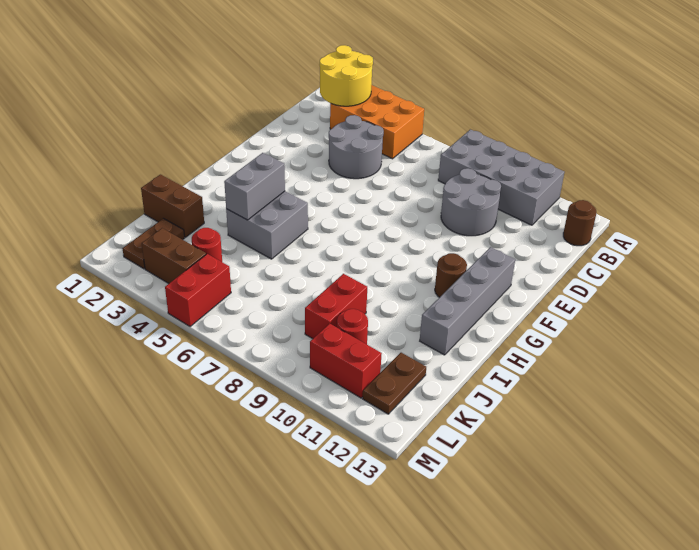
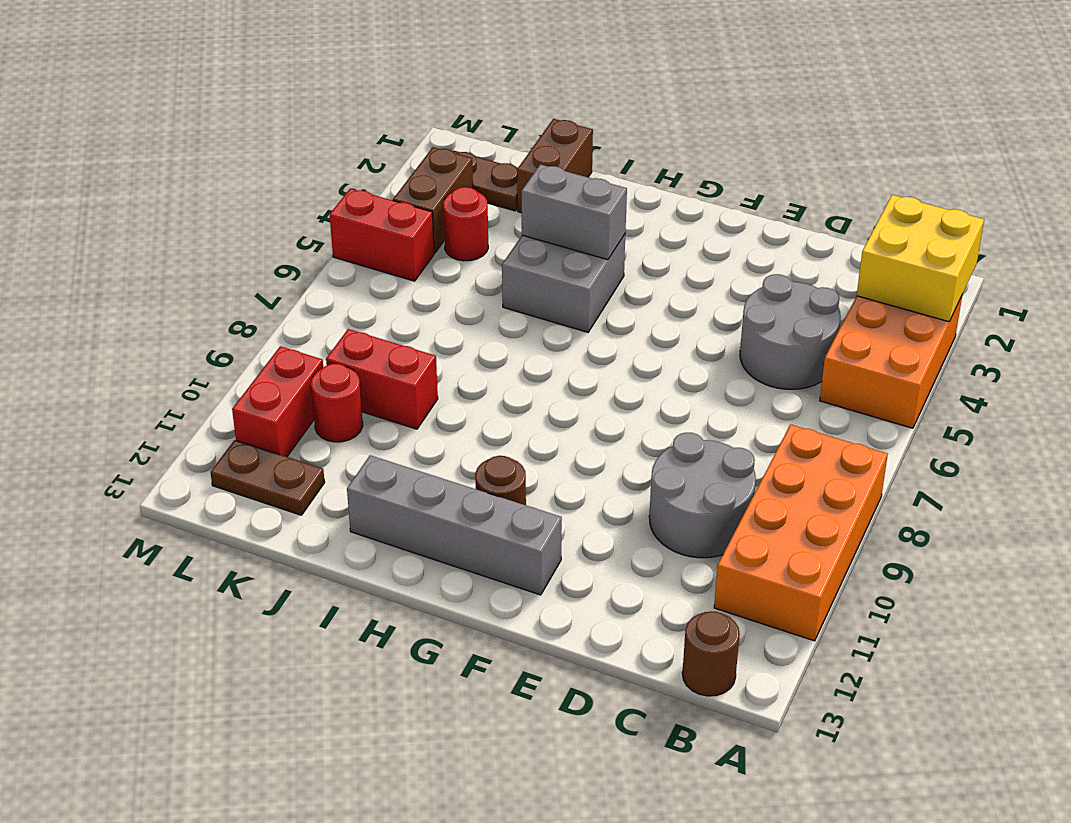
yellow round brick A2:B3 level 2 -> yellow brick A2:B3 level 2
grey brick A8:B11 level 1 -> orange brick A8:B11 level 1

